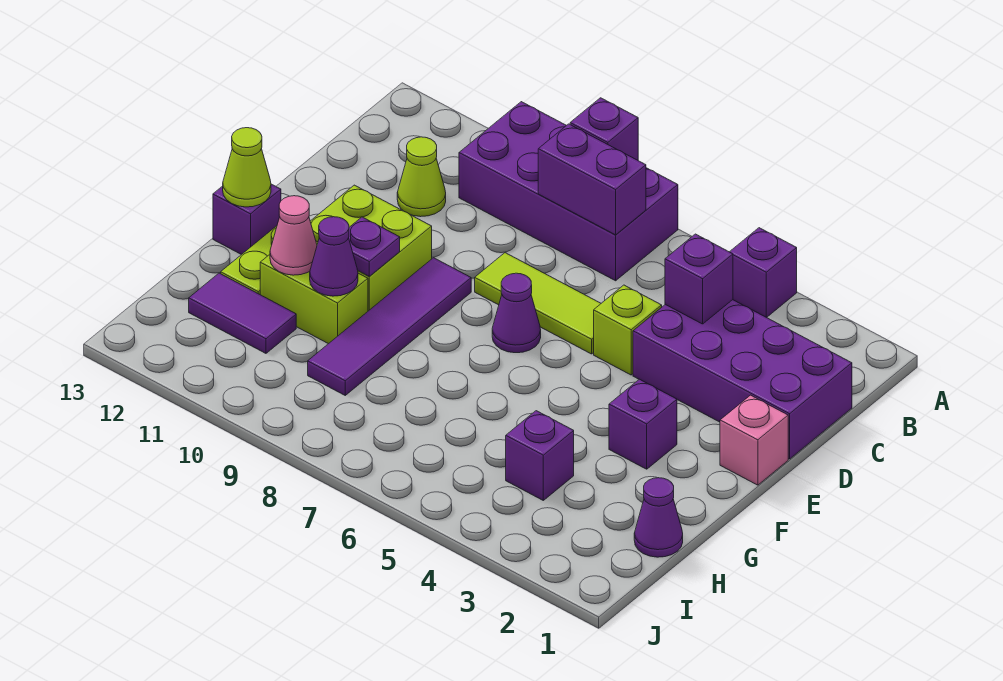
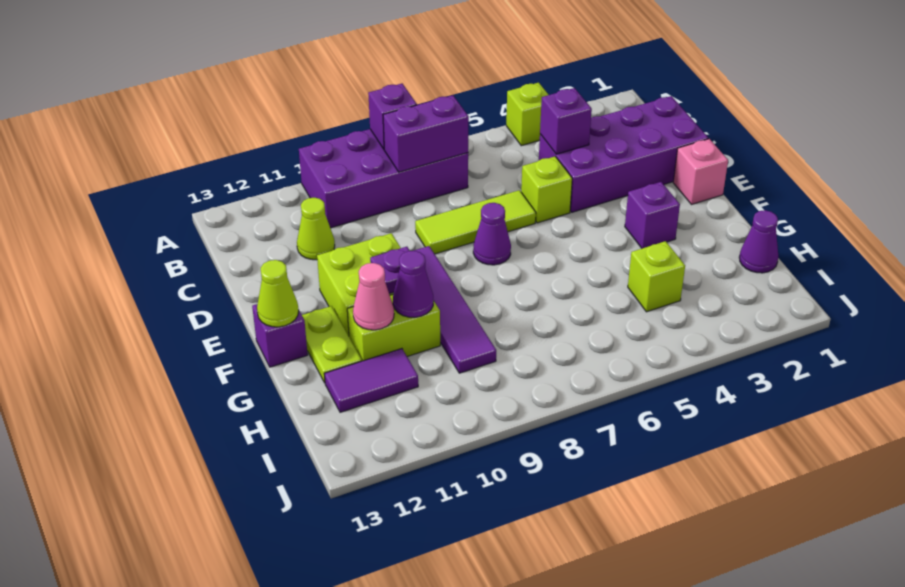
purple brick A4 level 1 -> lime brick A4 level 1
purple brick H4 level 1 -> lime brick H4 level 1

